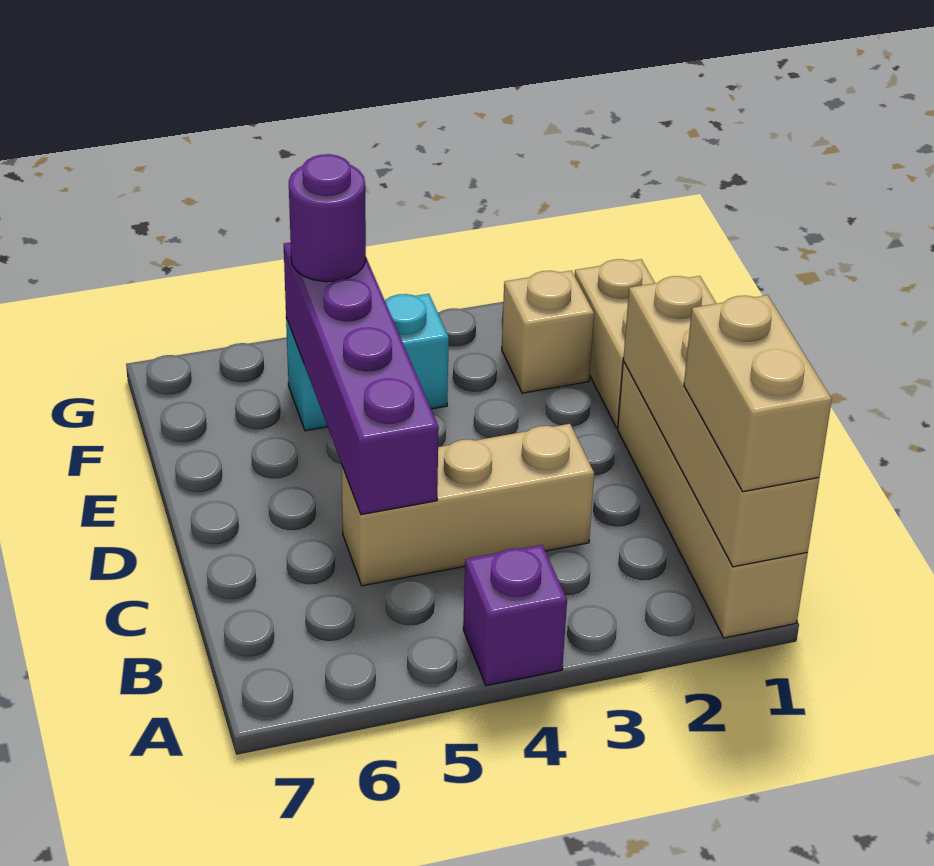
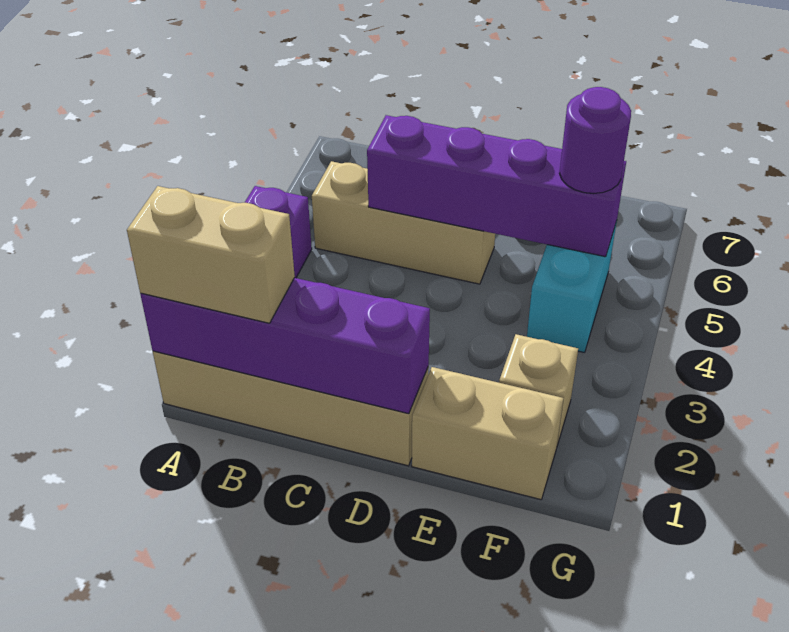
tan brick A1:D1 level 2 -> purple brick A1:D1 level 2
tan brick C3:C5 level 1 -> tan brick B5:D5 level 1

